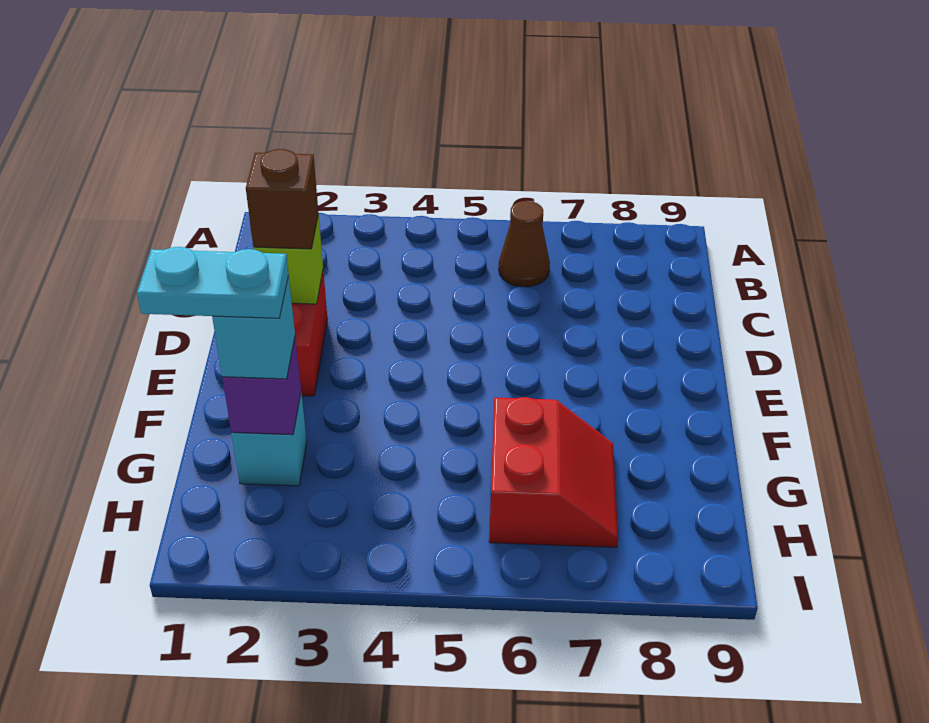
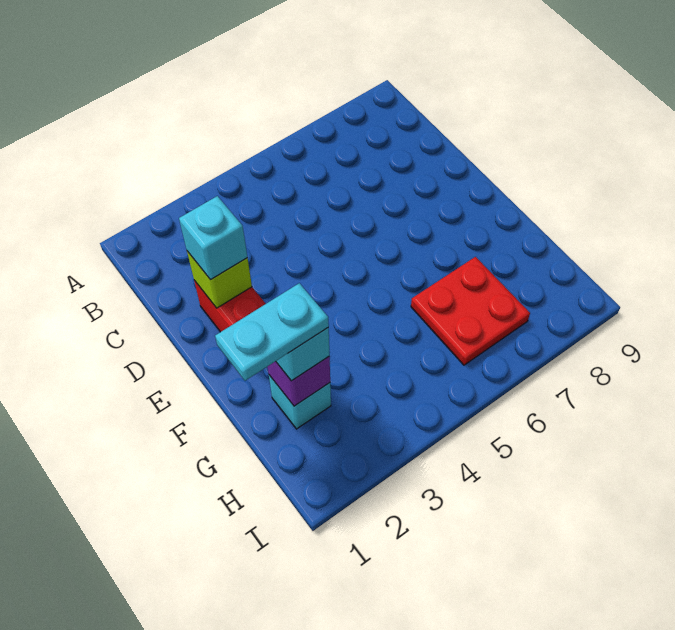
brown cone B6 level 1 -> none
brown brick D2 level 3 -> cyan brick D2 level 3
red slope G6:H7 level 1 top 6 -> red plate G6:H7 level 1

